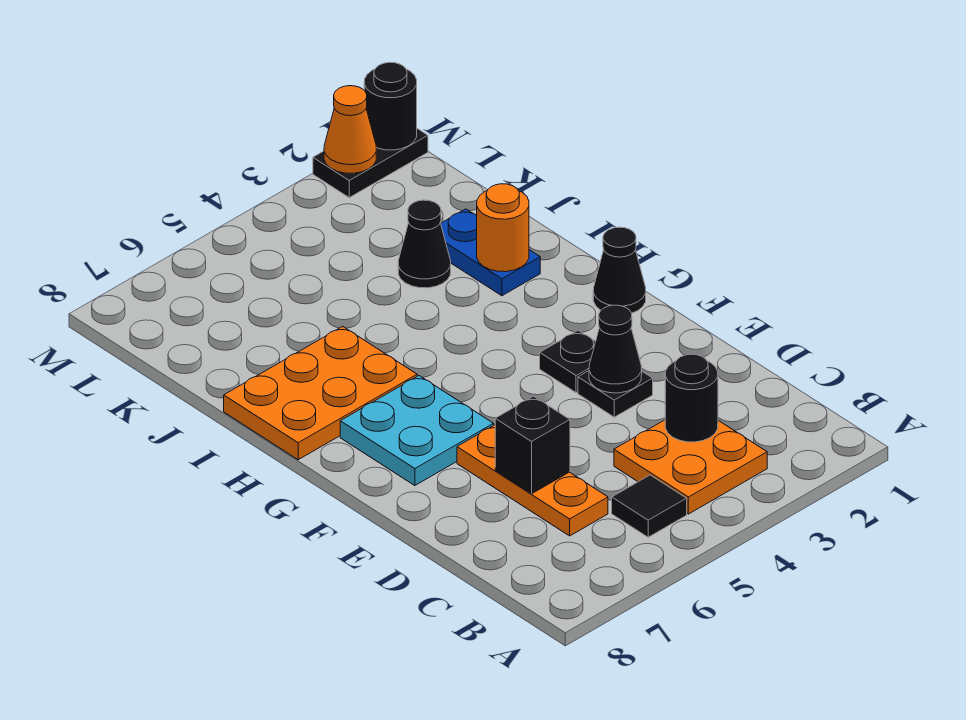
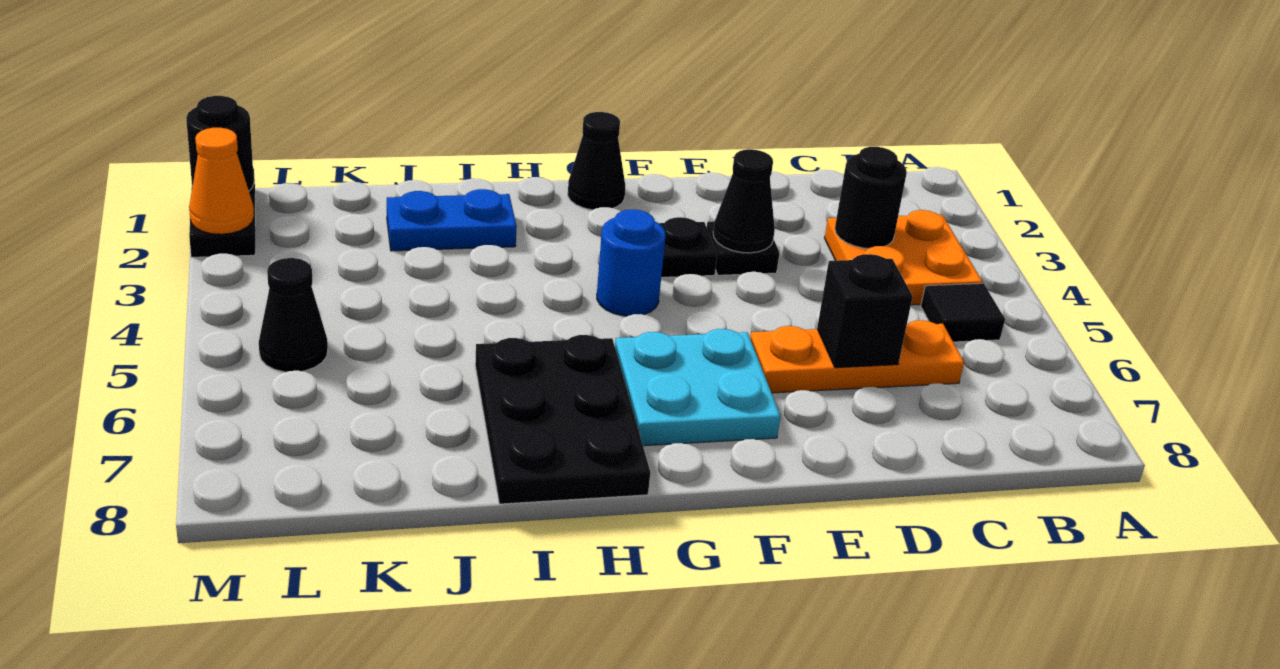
none -> blue round brick G4 level 1
orange plate H6:I8 level 1 -> black plate H6:I8 level 1
orange round brick I2 level 2 -> none
black cone J3 level 1 -> black cone L5 level 1

